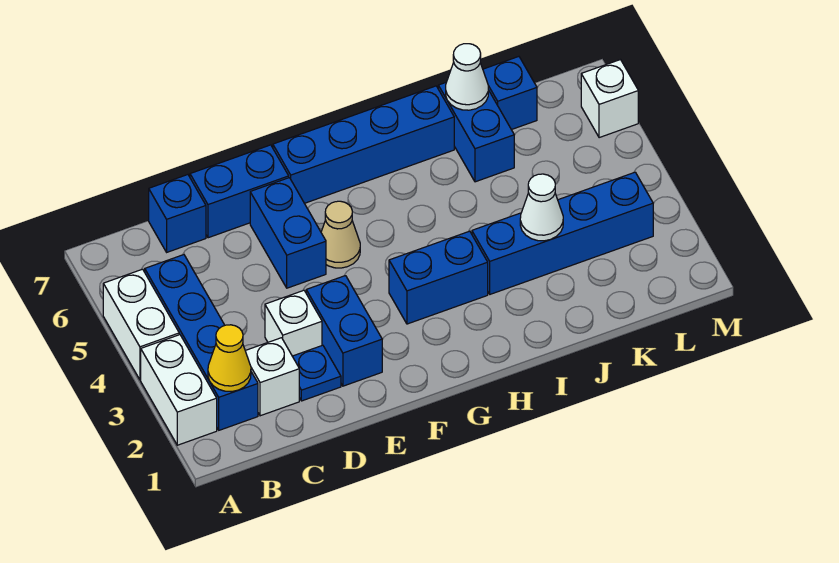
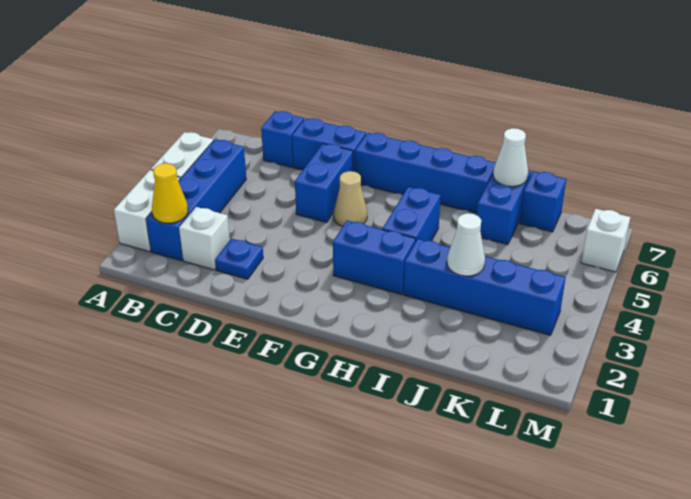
white brick D3 level 1 -> none
blue brick E2:E3 level 1 -> blue brick H4:H5 level 1

